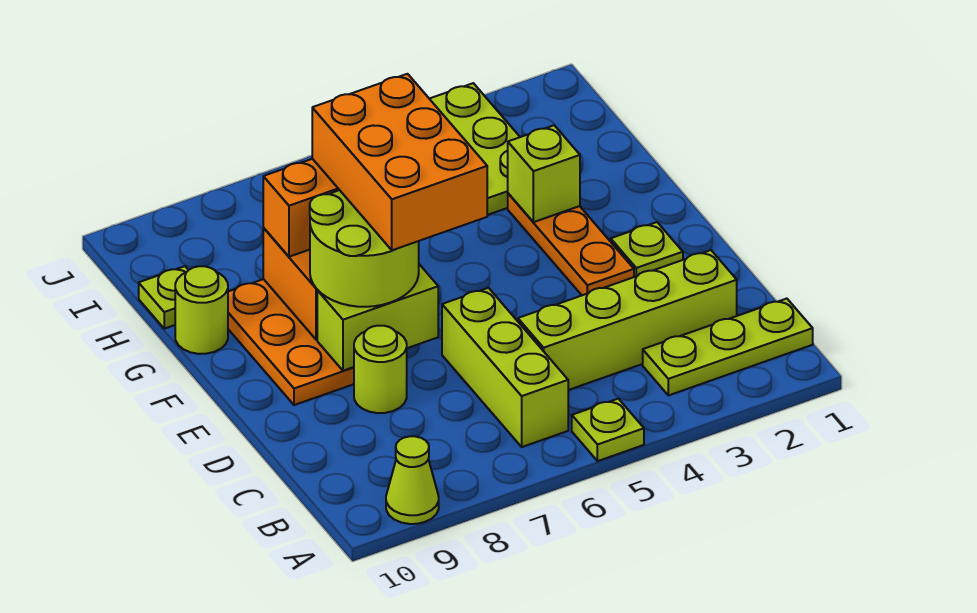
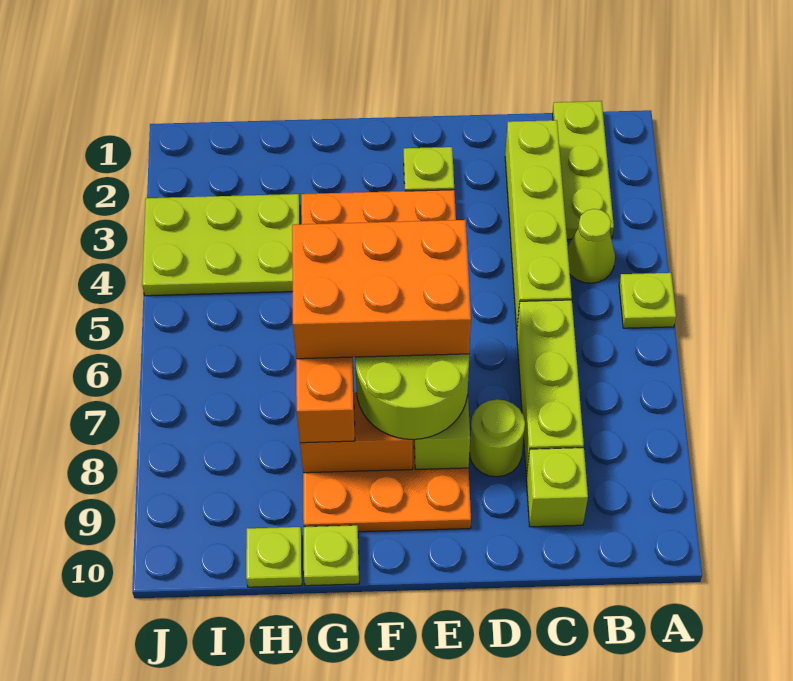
lime cone A9 level 1 -> lime cone B4 level 1
lime brick B6:D6 level 1 -> lime brick C6:C8 level 1
lime brick G3 level 2 -> lime brick C9 level 1
lime round brick G10 level 1 -> lime plate G10 level 1

